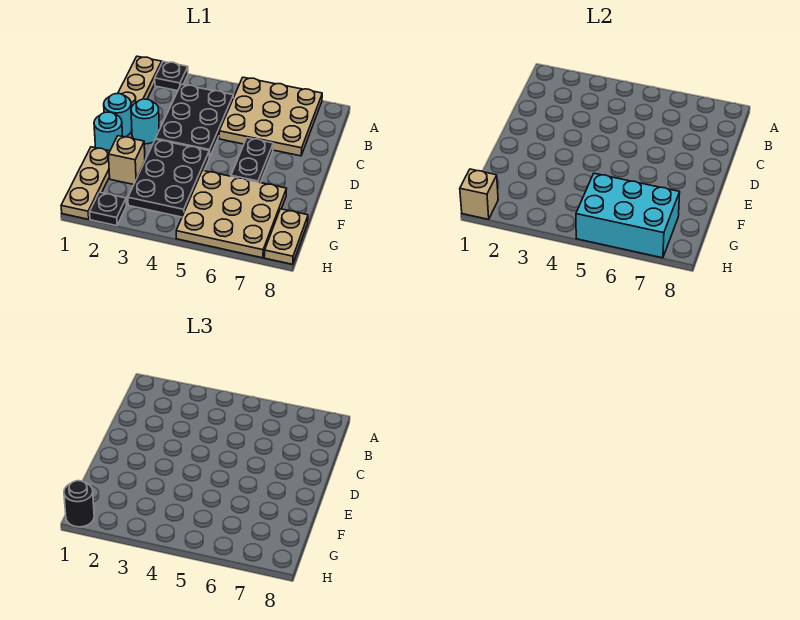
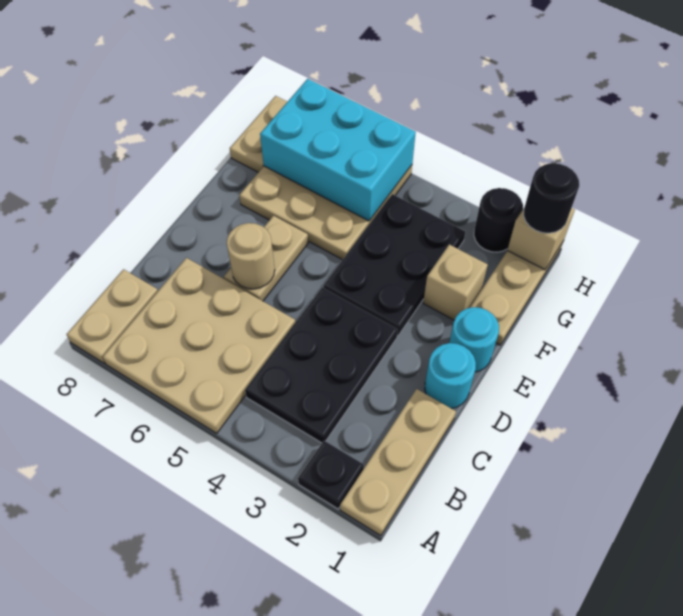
none -> tan plate A8:B8 level 1
cyan round brick D2 level 1 -> none
black plate D6:E6 level 1 -> tan plate D6:E6 level 1
none -> tan round brick D6 level 2
black plate H2 level 1 -> black round brick H2 level 1

